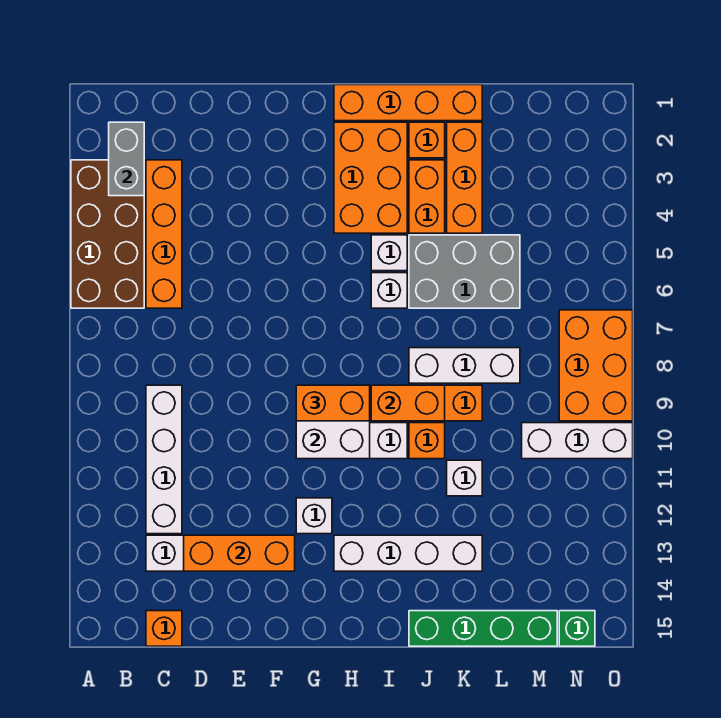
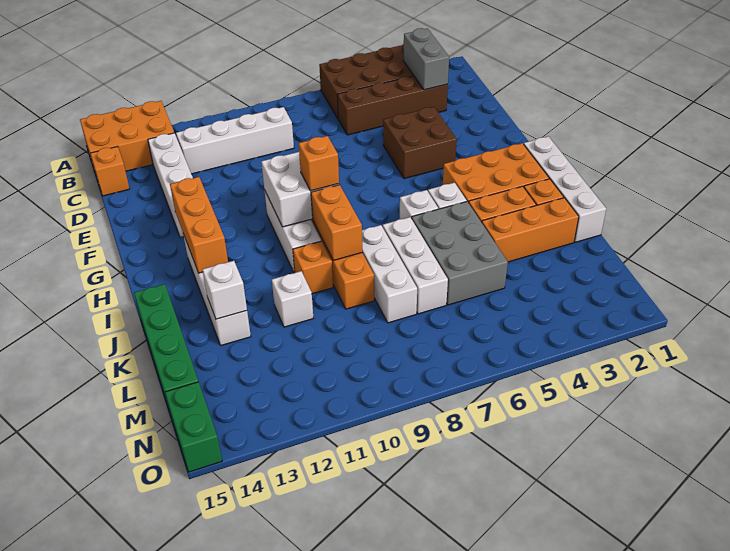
grey brick B2:B3 level 2 -> grey brick B3:C3 level 2
orange brick C3:C6 level 1 -> brown brick C3:C6 level 1
orange brick D13:F13 level 2 -> orange brick G13:I13 level 2
none -> brown brick E4:F5 level 1
orange brick G9:H9 level 3 -> orange brick H9 level 3
white brick G12 level 1 -> white brick K13 level 2
orange brick H1:K1 level 1 -> white brick H1:K1 level 1
white brick M10:O10 level 1 -> white brick J7:L7 level 1
orange brick N7:O9 level 1 -> orange brick A13:B15 level 1
green brick N15 level 1 -> green brick N15:O15 level 1

